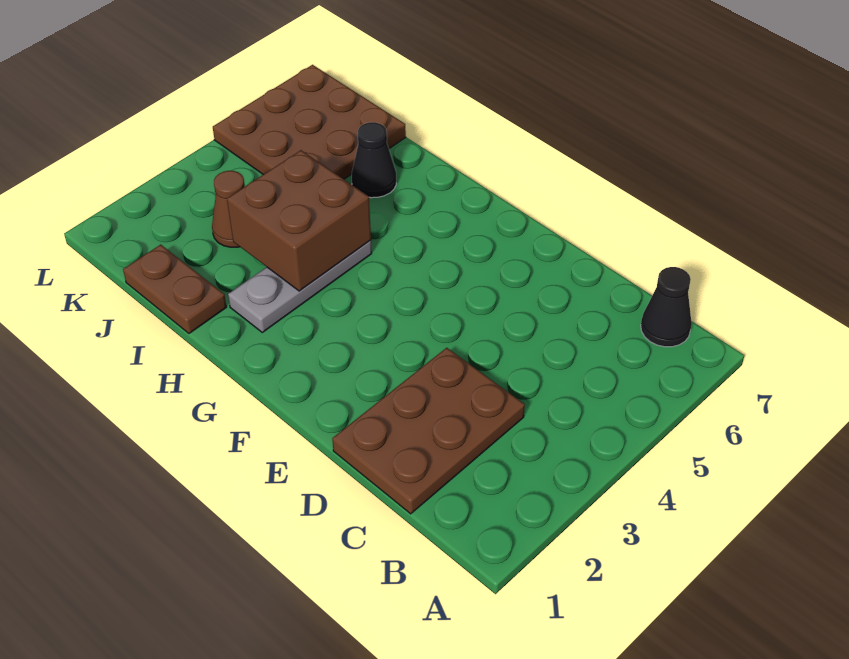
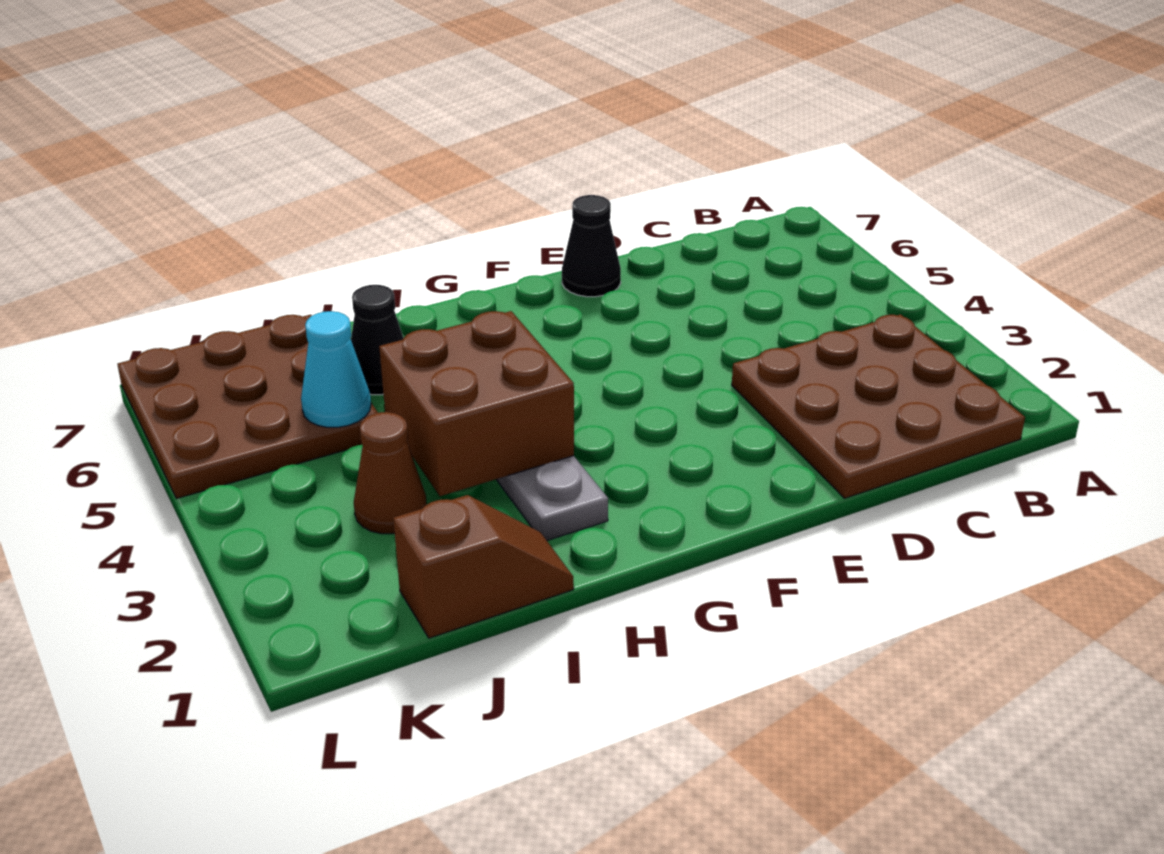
black cone B7 level 1 -> black cone E7 level 1
brown plate C1:D3 level 1 -> brown plate B1:D3 level 1
brown plate I1:J1 level 1 -> brown slope I1:J1 level 1 top J
none -> cyan cone J5 level 2

